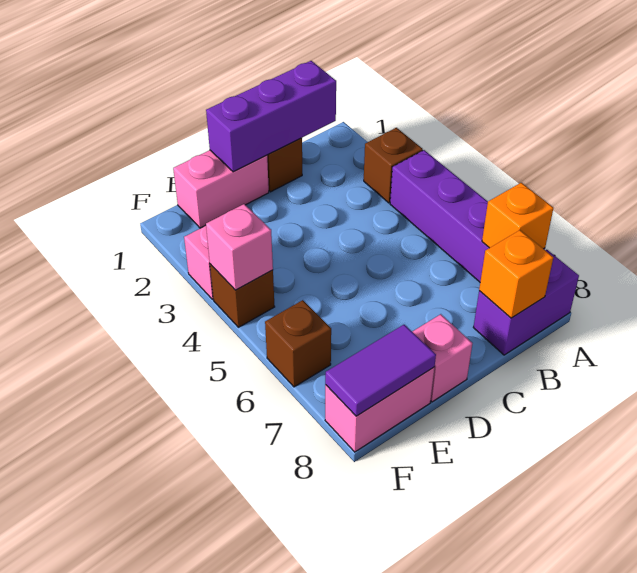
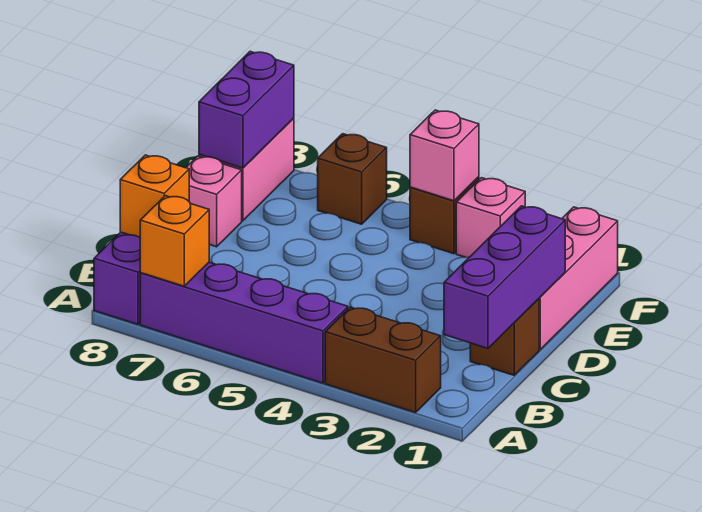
brown brick A3 level 1 -> brown brick A2:A3 level 1
pink brick D1:E1 level 1 -> pink brick D1:F1 level 1
purple tile E8:F8 level 2 -> purple brick E8:F8 level 2

